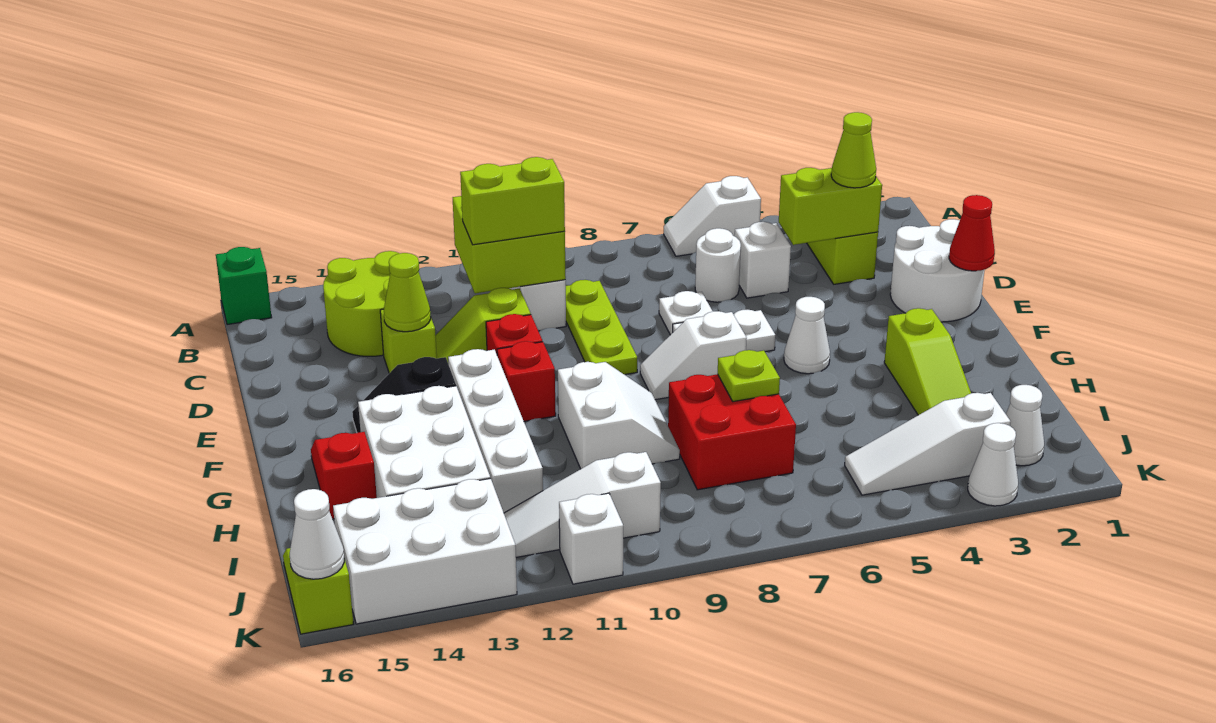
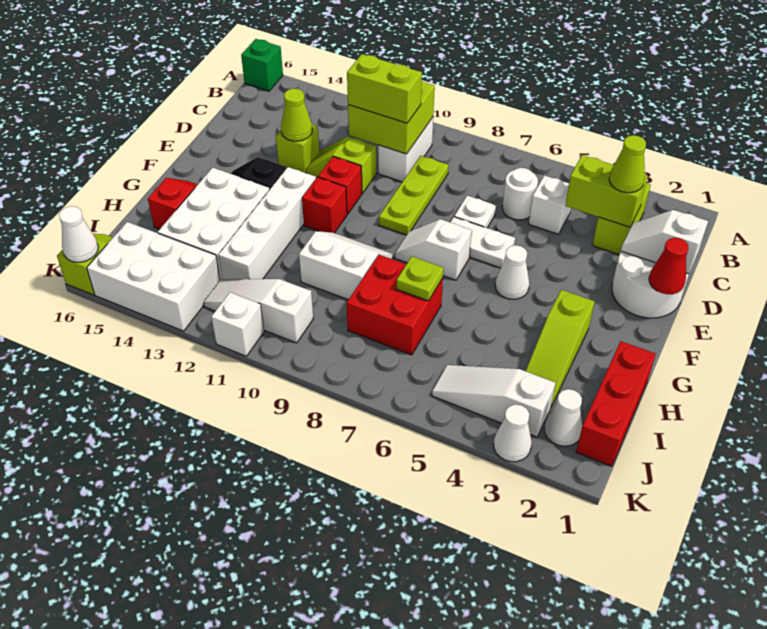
white slope A5:A6 level 1 top 5 -> white slope D1:D2 level 2 top 1
lime round brick B13:C14 level 1 -> none
white slope G9:H10 level 1 top 10 -> white slope G9:H10 level 1 top H
none -> red brick H1:J1 level 1

